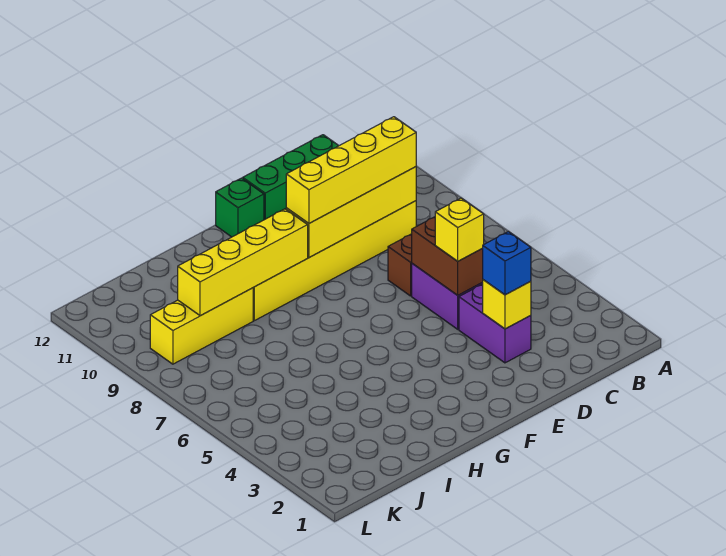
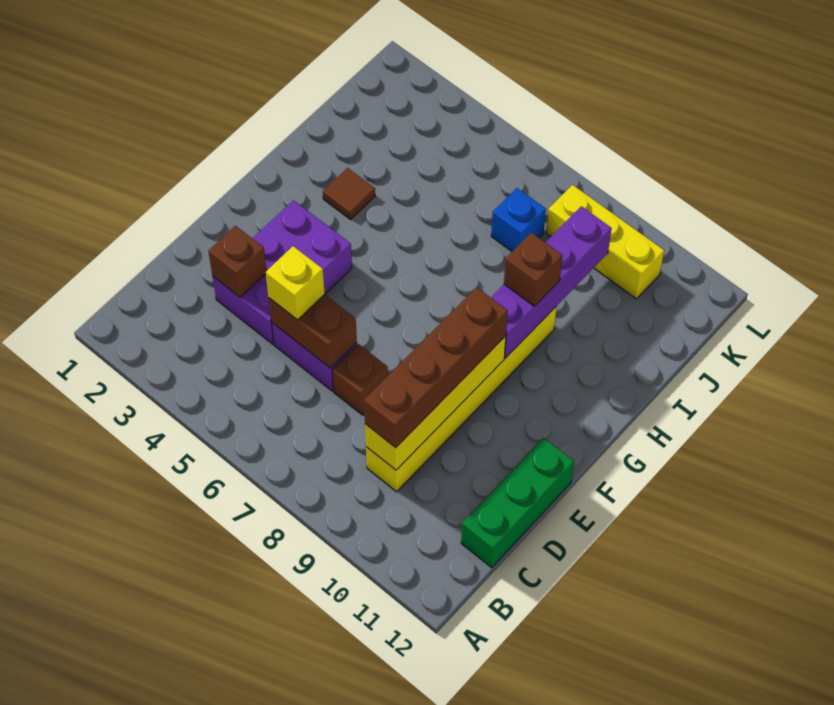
yellow brick C9:F9 level 3 -> brown brick C9:F9 level 3
purple brick D3:D4 level 1 -> purple brick D3:F4 level 1
yellow brick D3 level 2 -> brown brick D3 level 2
blue brick D3 level 3 -> blue brick J7 level 1
green brick F12 level 1 -> none
yellow brick G9:J9 level 2 -> purple brick G9:J9 level 2
none -> brown tile H3 level 1
none -> brown brick H9 level 3
yellow brick I9:K9 level 1 -> yellow brick K8:K10 level 1

